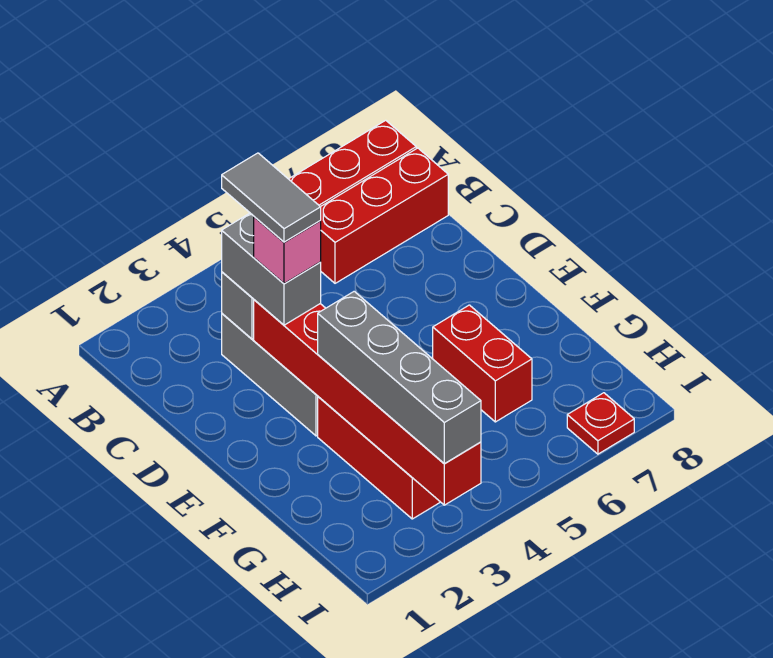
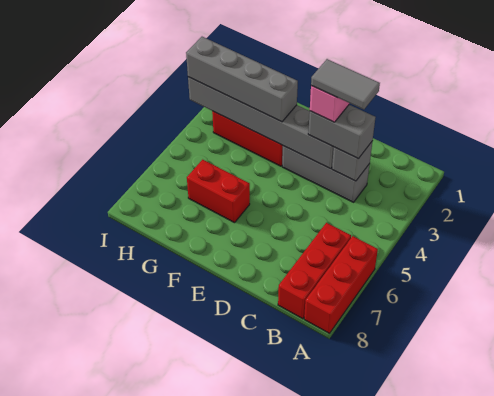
red brick D3:I3 level 2 -> grey brick D3:I3 level 2
red plate I7 level 1 -> none

